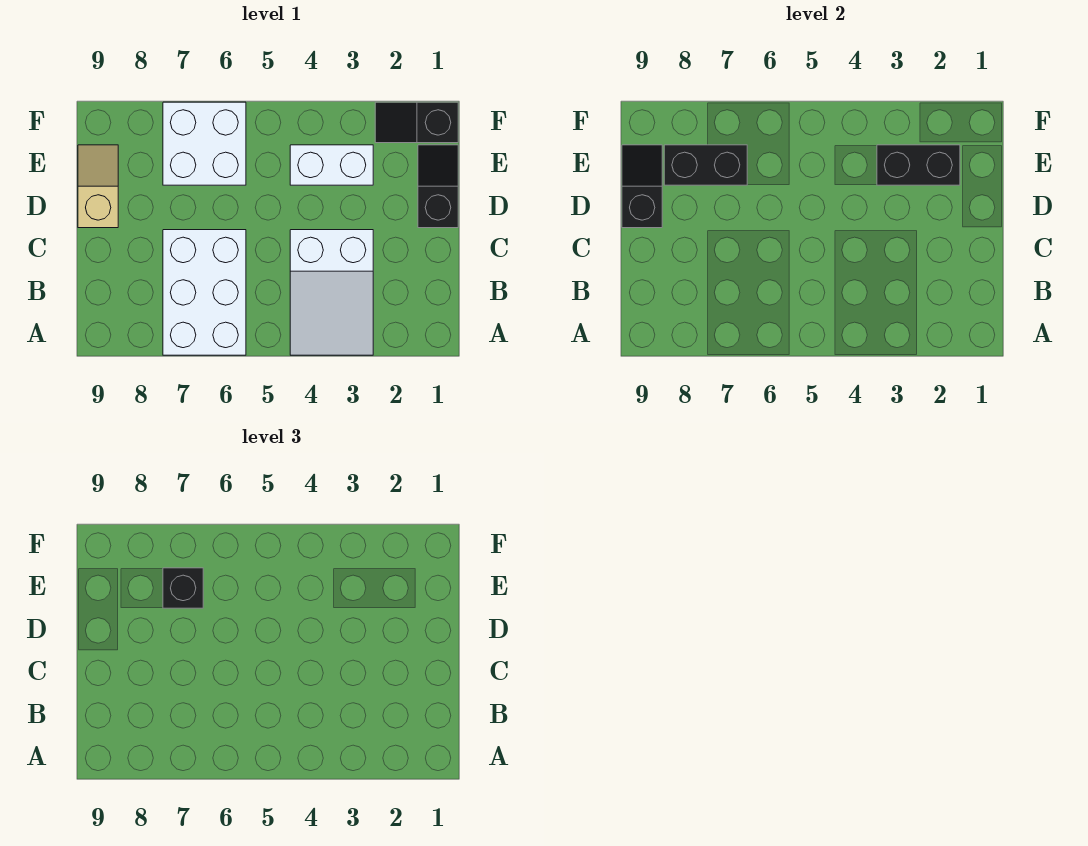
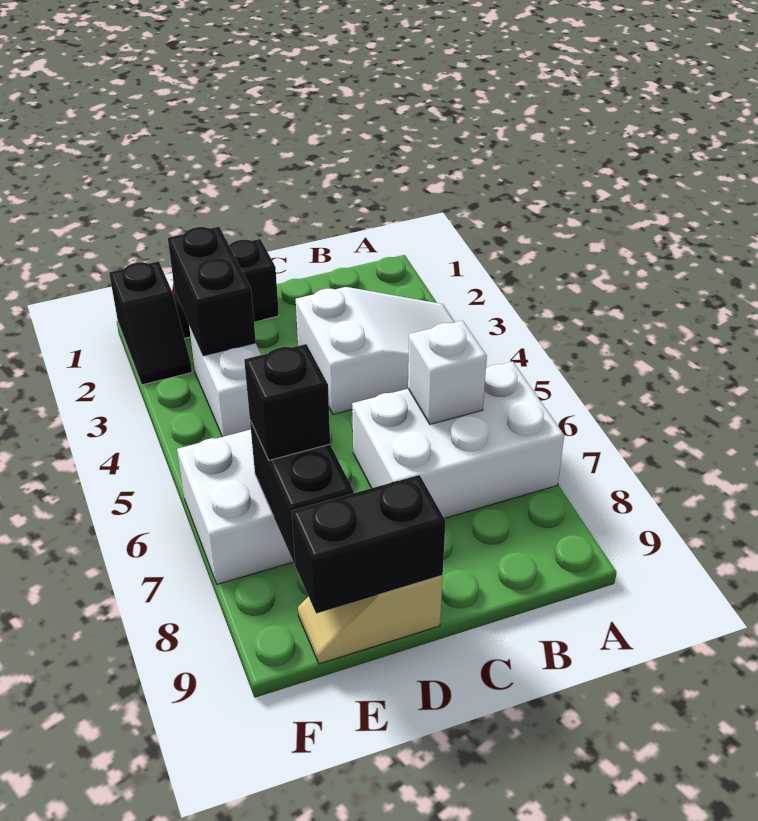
none -> white brick B6 level 2
black slope D9:E9 level 2 top D -> black brick D9:E9 level 2

